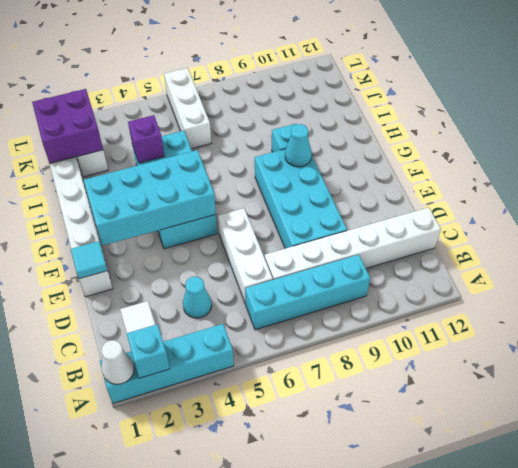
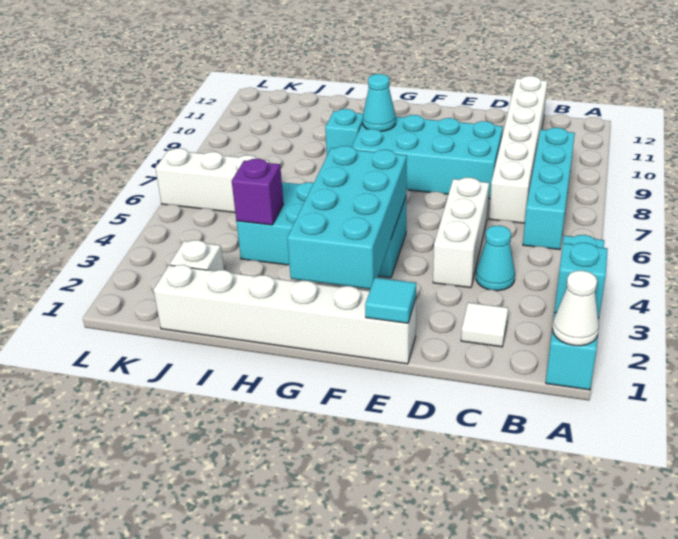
white brick C6:E6 level 1 -> white brick D4:D6 level 1
purple brick J1:K2 level 2 -> none

